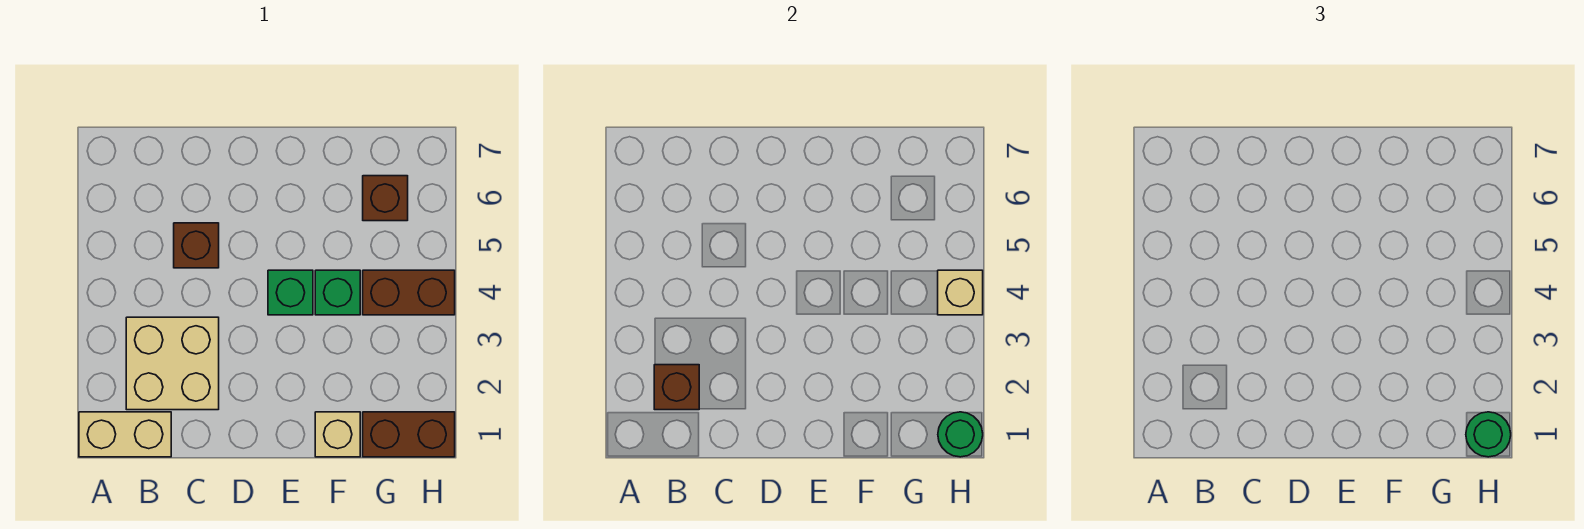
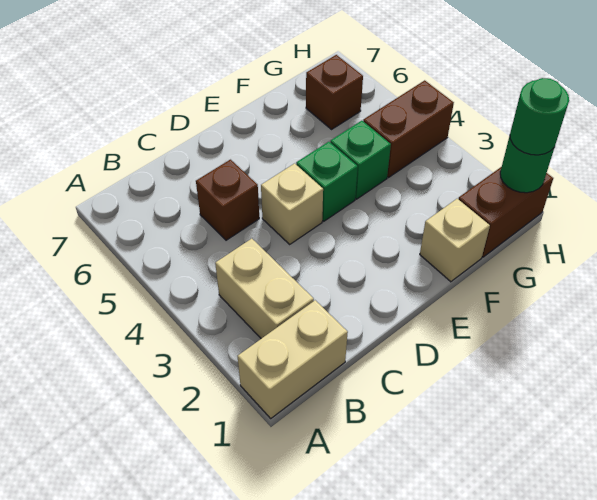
tan brick B2:C3 level 1 -> tan brick B2:B3 level 1
brown brick B2 level 2 -> none
tan brick H4 level 2 -> tan brick D4 level 1

